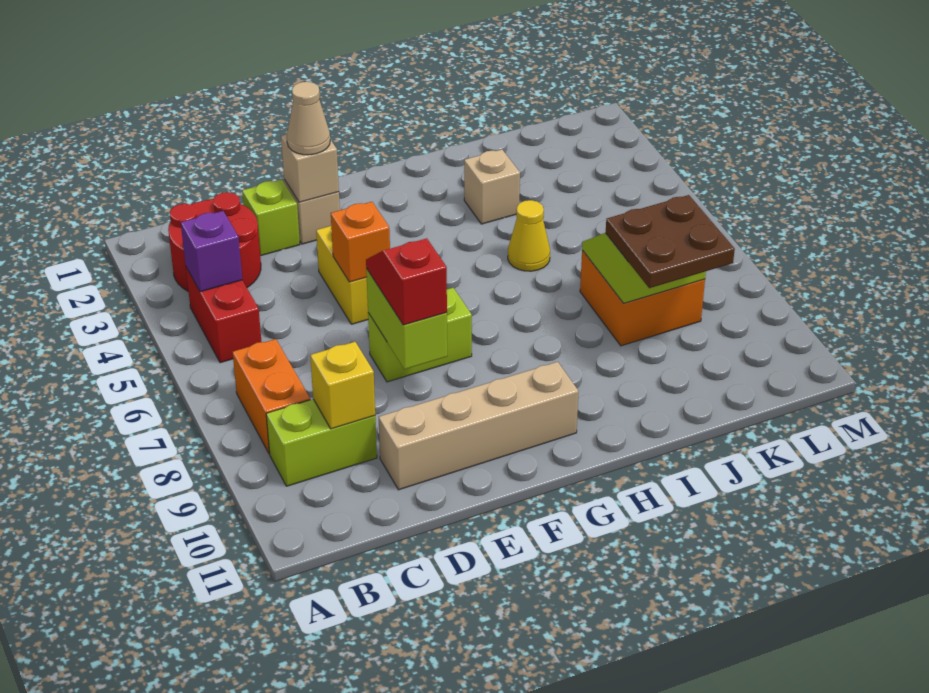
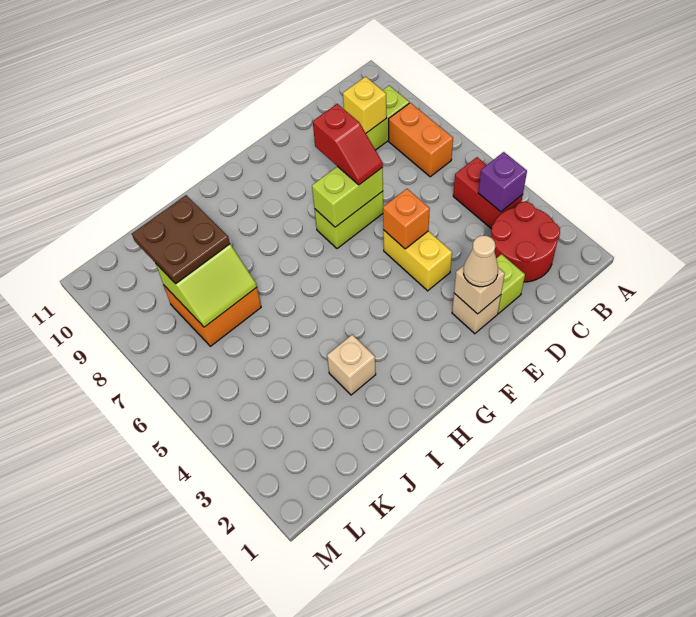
tan brick D10:G10 level 1 -> none
lime brick E7:E8 level 2 -> lime brick E7:F7 level 2
yellow cone I5 level 1 -> none

